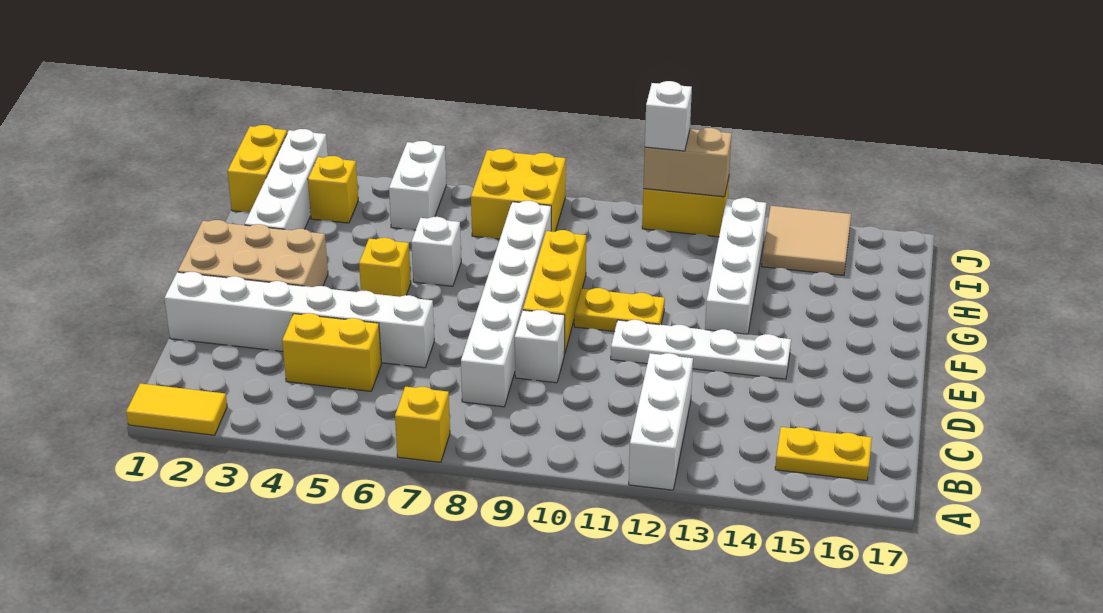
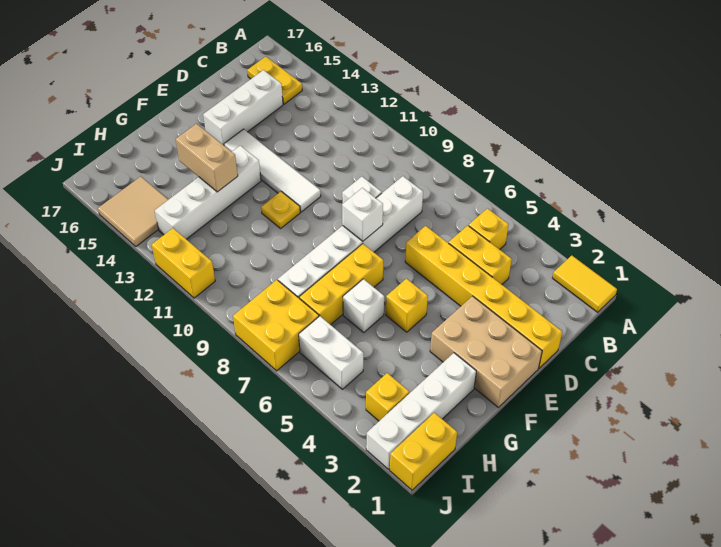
yellow brick A7 level 1 -> yellow brick B5 level 1
white brick A12:C12 level 1 -> white brick C15:E15 level 1
white brick D1:D6 level 1 -> yellow brick D1:D6 level 1
yellow brick E9:G9 level 1 -> yellow brick F7:H7 level 1
white plate E11:E14 level 1 -> white tile E11:E14 level 1
yellow plate F10:F11 level 1 -> yellow plate F11 level 1
white brick I5:J5 level 1 -> white brick I5:I6 level 1
tan brick J11:J12 level 2 -> tan brick G13:G14 level 2
white brick J11 level 3 -> white brick E8 level 2

